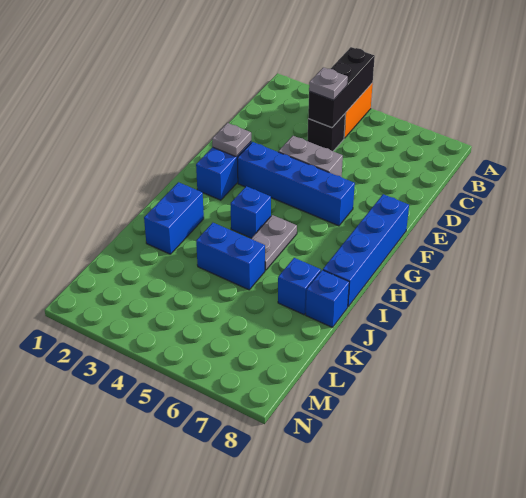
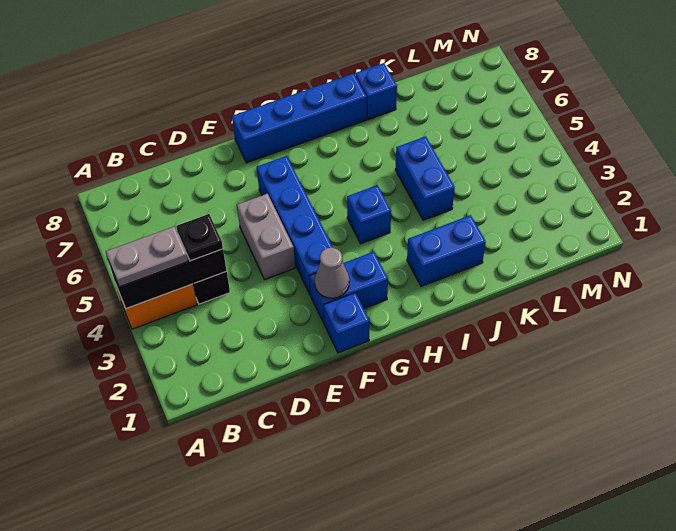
grey plate C4 level 3 -> black plate C4 level 3
grey plate F2 level 2 -> grey cone F2 level 2
grey plate H5:I5 level 1 -> grey plate A4:B4 level 3
blue brick J7 level 1 -> blue brick F1 level 1

